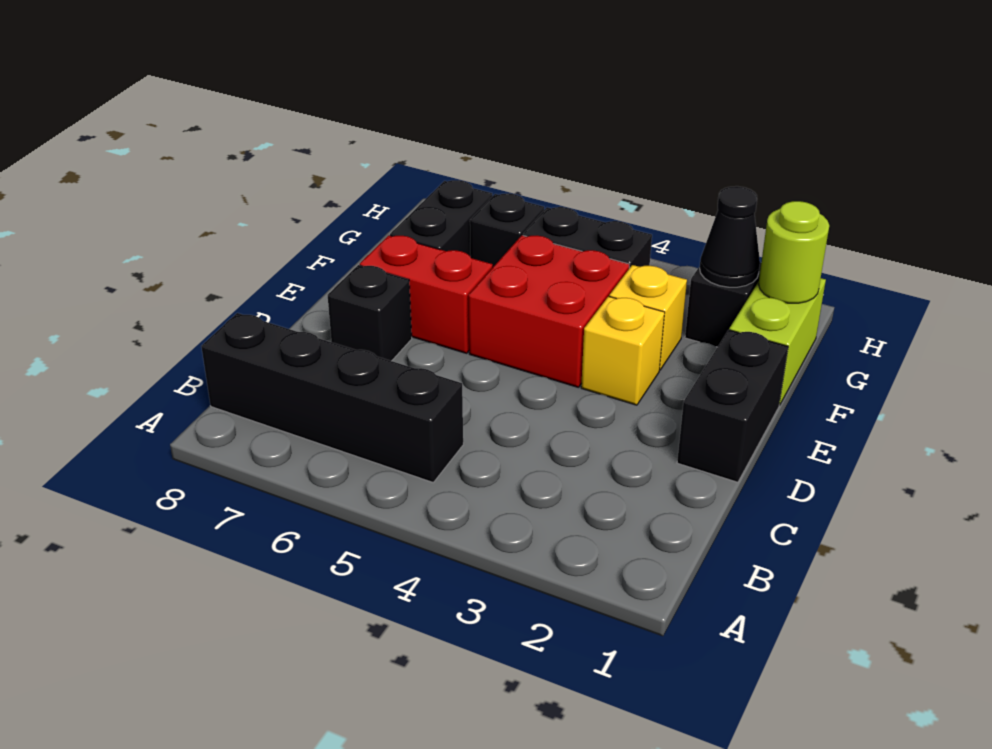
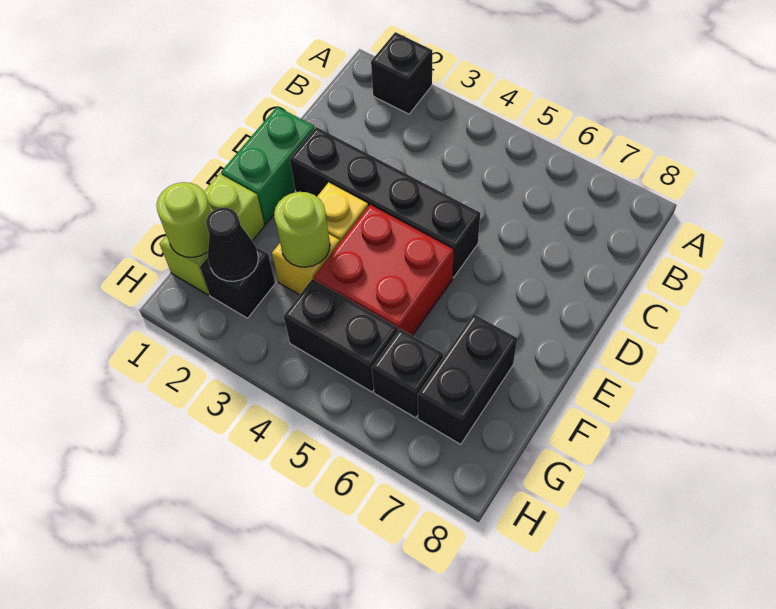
black brick B5:B8 level 1 -> black brick D2:D5 level 1
black brick D1:E1 level 1 -> green brick D1:E1 level 1
black brick D7 level 1 -> black brick A2 level 1
red brick E6:E7 level 1 -> none
none -> lime round brick F3 level 2

